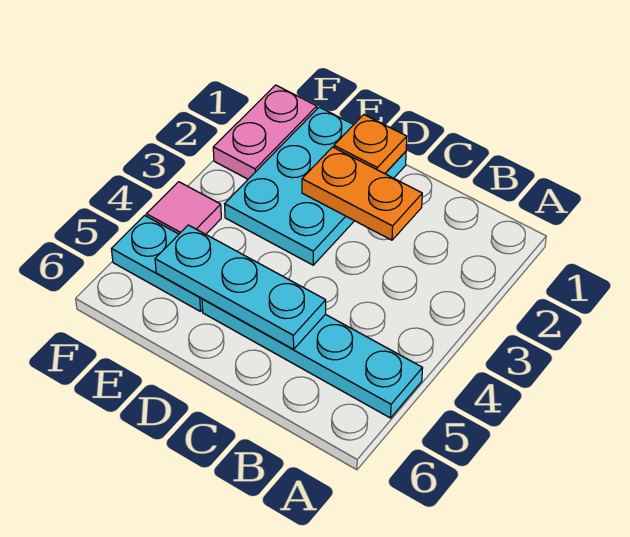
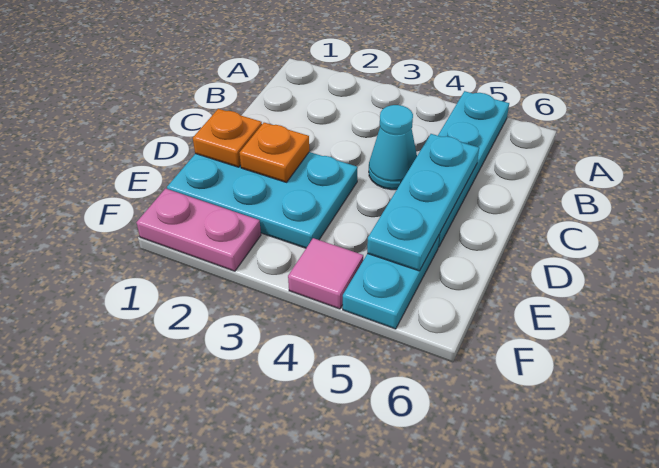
orange plate C2:D2 level 2 -> orange plate D2 level 2
none -> cyan cone C4 level 1

